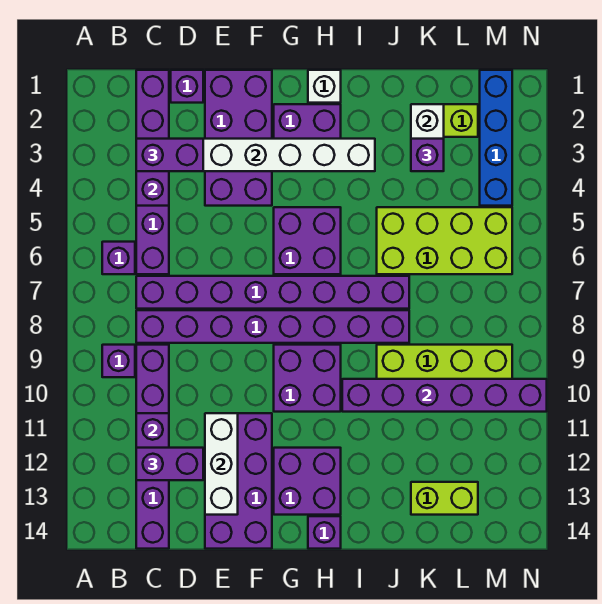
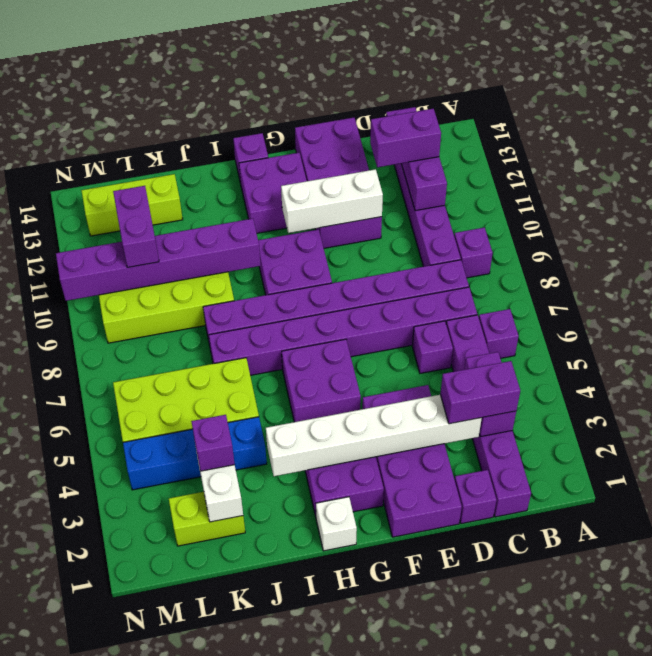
none -> purple brick D6 level 1
white brick E11:E13 level 2 -> white brick E11:G11 level 2
lime brick K13:L13 level 1 -> lime brick K13:M13 level 1
none -> purple brick L10:L11 level 3
blue brick M1:M4 level 1 -> blue brick J4:M4 level 1

